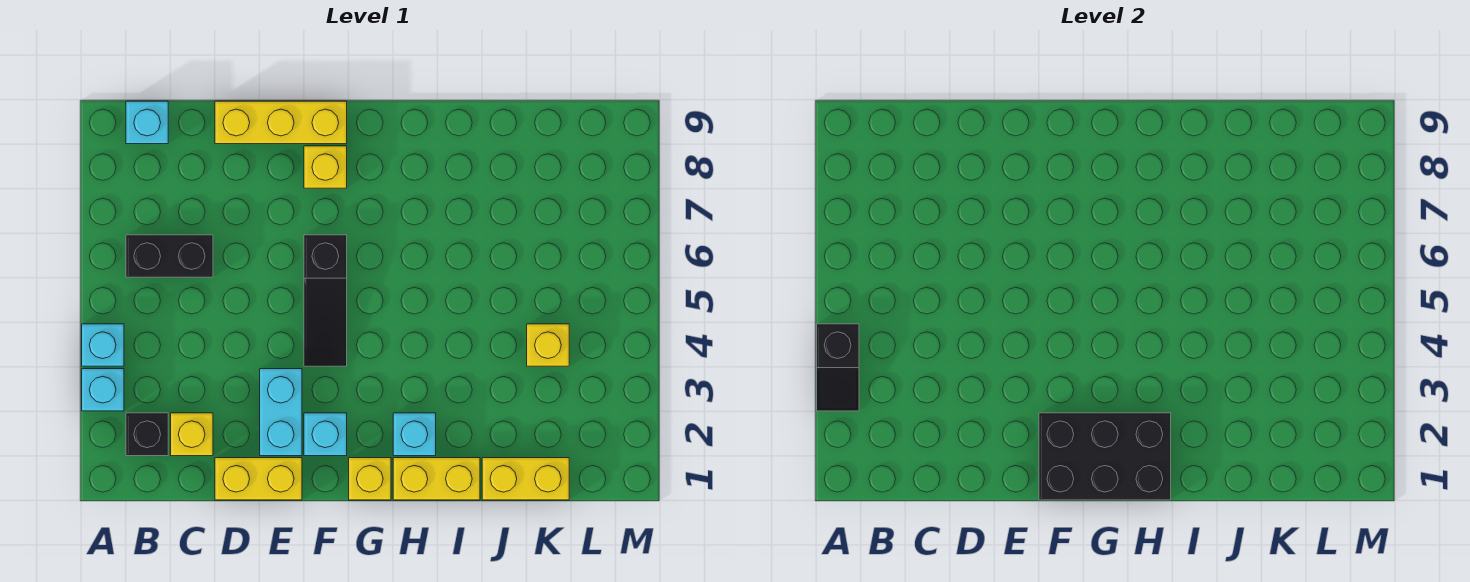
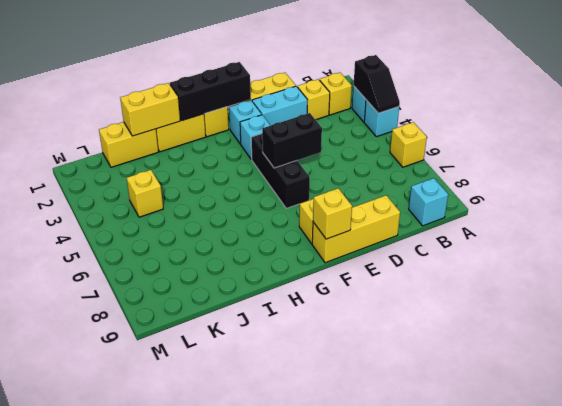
black slope A3:A4 level 2 top 4 -> black slope A3:A4 level 2 top 3
none -> yellow brick A6 level 1
black brick B2 level 1 -> yellow brick B2 level 1
black brick B6:C6 level 1 -> black brick E5:F5 level 2
cyan brick E2:E3 level 1 -> cyan brick D2:E2 level 1
black brick F1:H2 level 2 -> black brick F1:H1 level 2
black slope F4:F6 level 1 top 6 -> black brick F4:F6 level 1
none -> yellow brick F9 level 2
cyan brick H2 level 1 -> cyan brick F3 level 1
none -> yellow brick I1:J1 level 2

